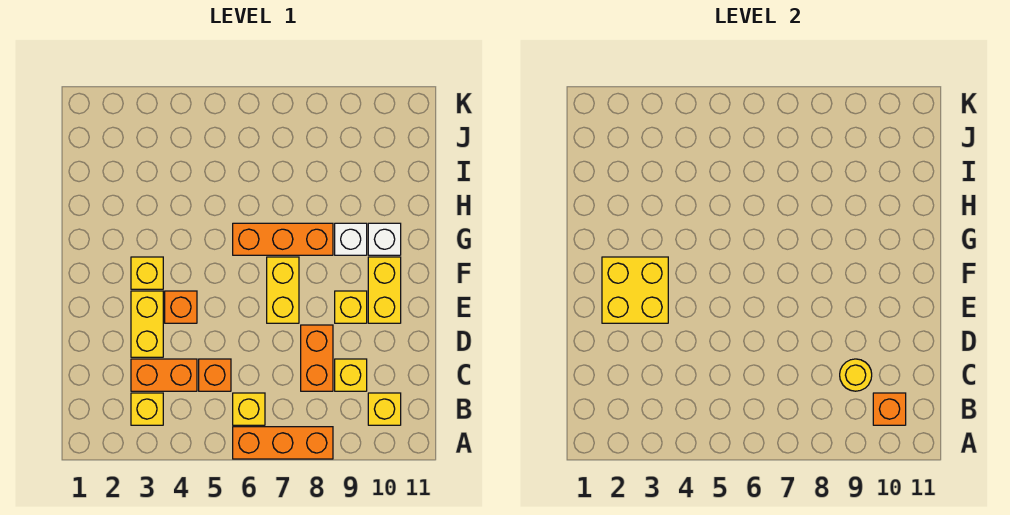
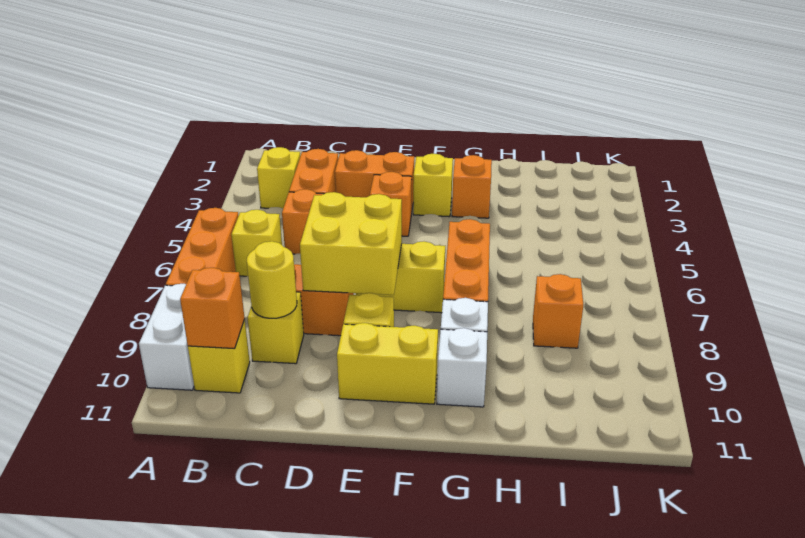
none -> white brick A9:A10 level 1
yellow brick D3:E3 level 1 -> orange brick D3:E3 level 1
yellow brick E2:F3 level 2 -> yellow brick D7:E8 level 2
none -> orange brick G3 level 1
none -> orange brick I8 level 1

